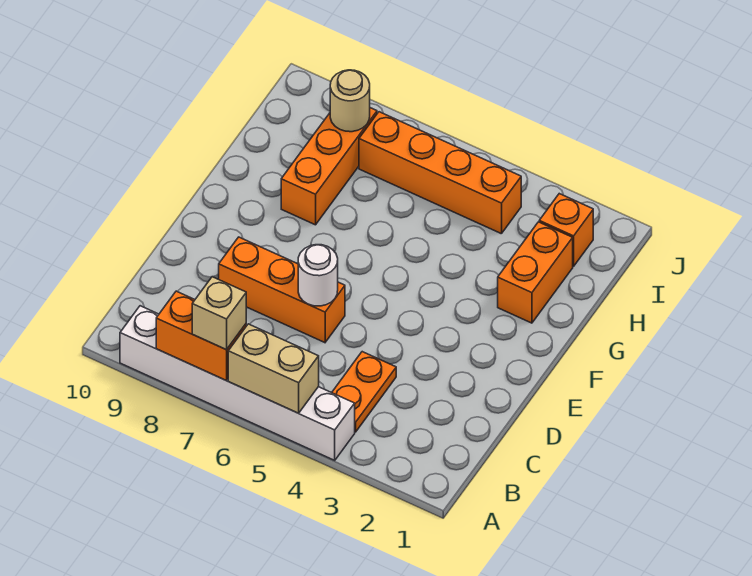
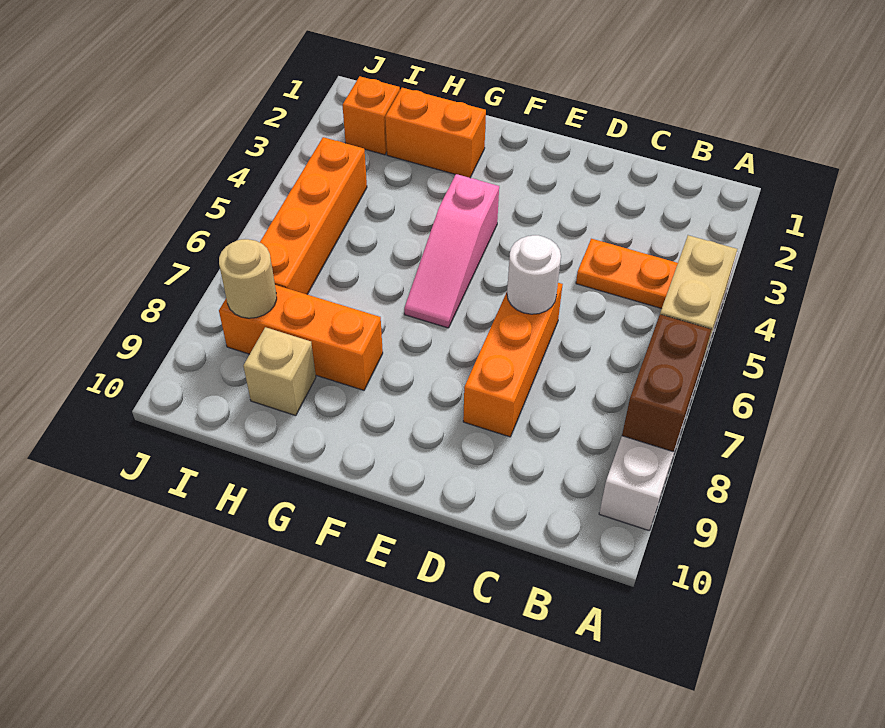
orange brick A7:A8 level 2 -> brown brick A7:A8 level 2
tan brick A7 level 3 -> tan brick H9 level 1
none -> pink slope F4:F6 level 1 top 4

